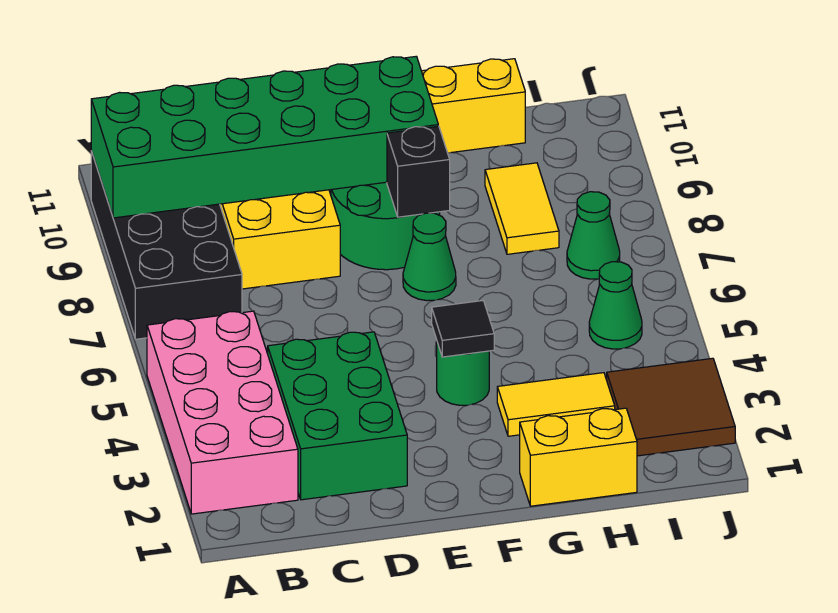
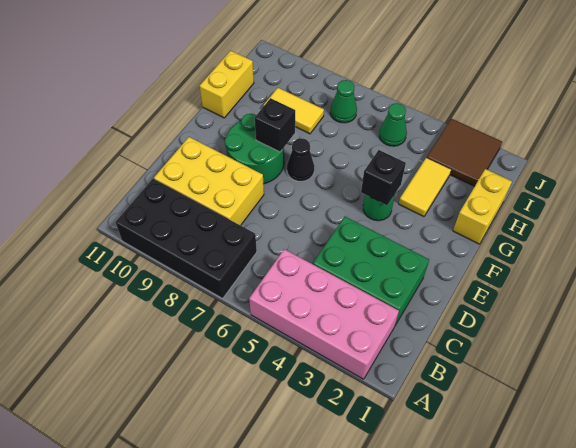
green brick A9:F10 level 2 -> none
black tile F4 level 2 -> black brick F4 level 2
green cone F7 level 1 -> black cone F7 level 1

